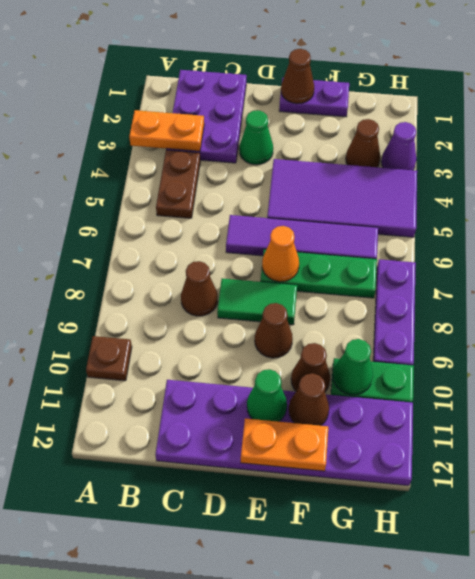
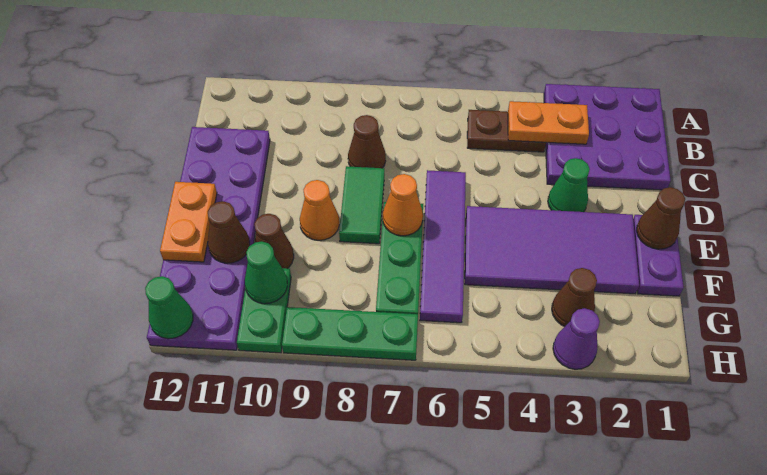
orange plate A3:B3 level 2 -> orange plate B3:B4 level 2
brown plate A10 level 1 -> none
purple plate B1:C3 level 1 -> purple plate A1:C3 level 1
purple tile E4:H5 level 1 -> purple tile E2:F5 level 1
brown cone E9 level 1 -> orange cone E9 level 1
green cone E11 level 2 -> green cone H12 level 2
purple plate H7:H9 level 1 -> green plate H7:H9 level 1

